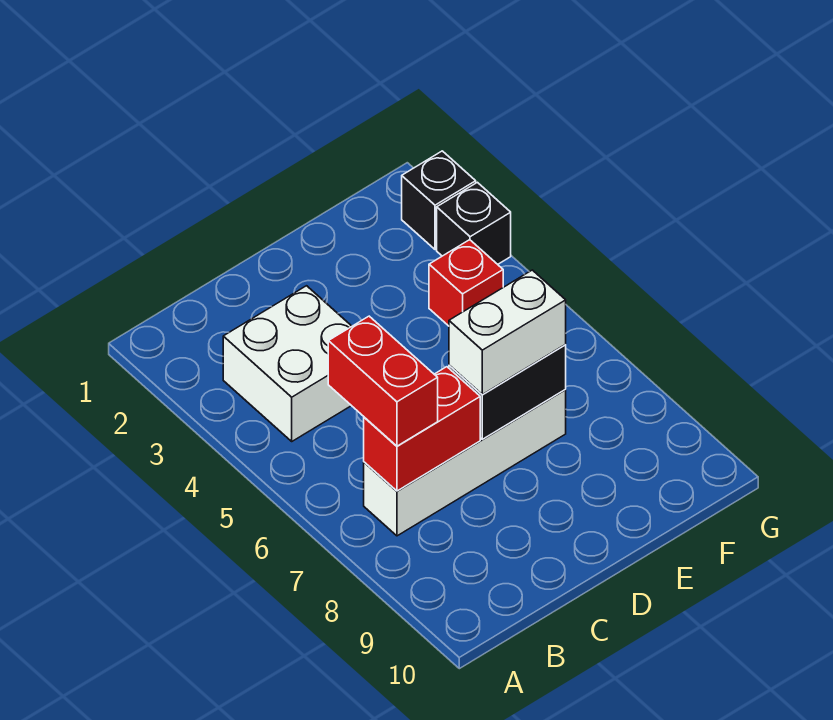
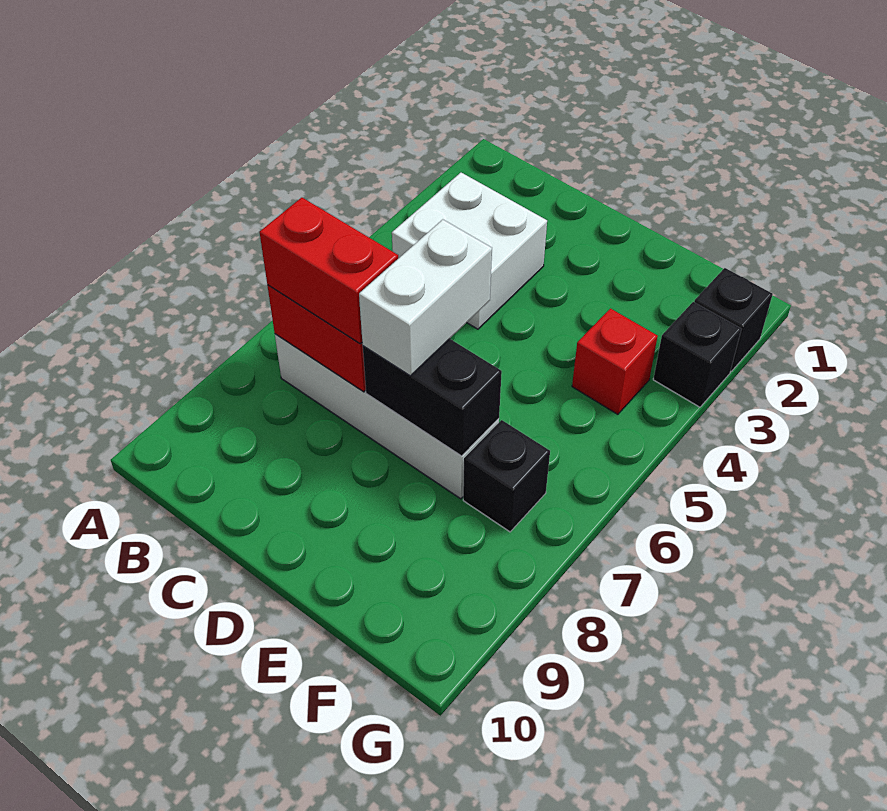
red brick B6:B7 level 3 -> red brick B7:C7 level 3
white brick D7:E7 level 3 -> white brick D6:D7 level 3
none -> black brick F7 level 1

